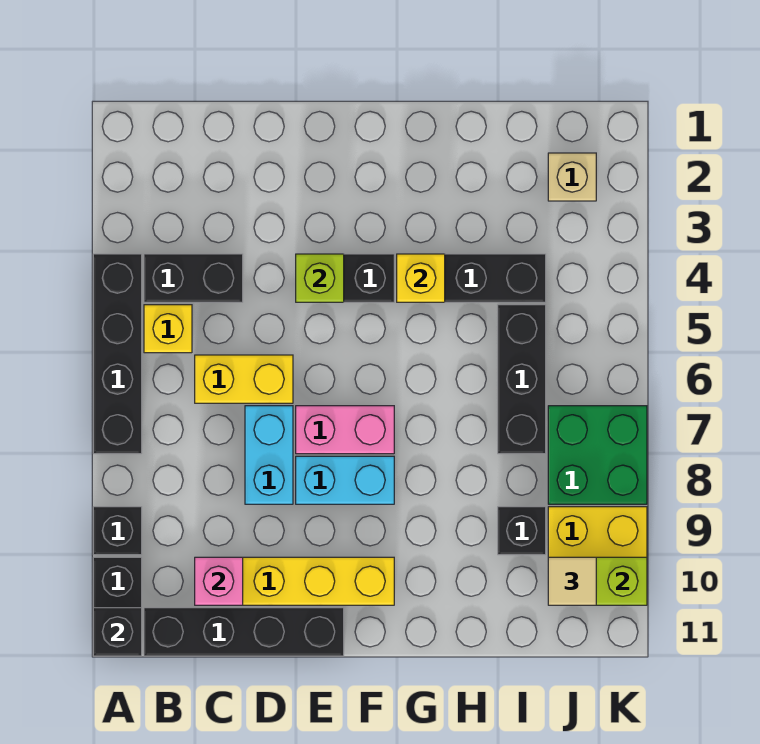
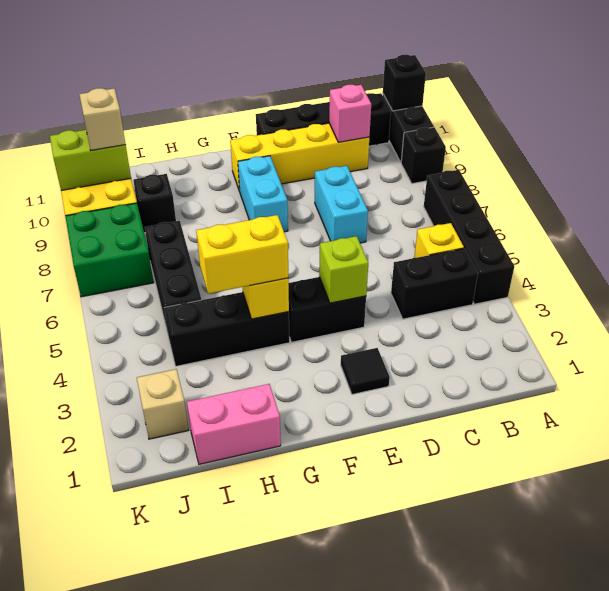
yellow brick C6:D6 level 1 -> yellow brick G4:H4 level 3
none -> black tile E2 level 1
pink brick E7:F7 level 1 -> pink brick H1:I1 level 1
cyan brick E8:F8 level 1 -> cyan brick F8:F9 level 1
tan tile J10 level 3 -> tan brick J10 level 3

